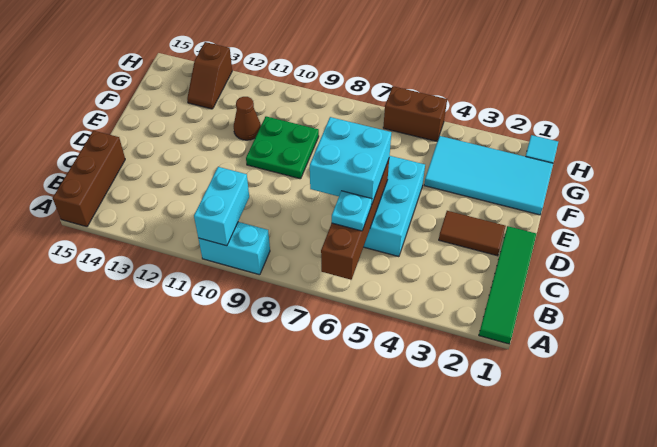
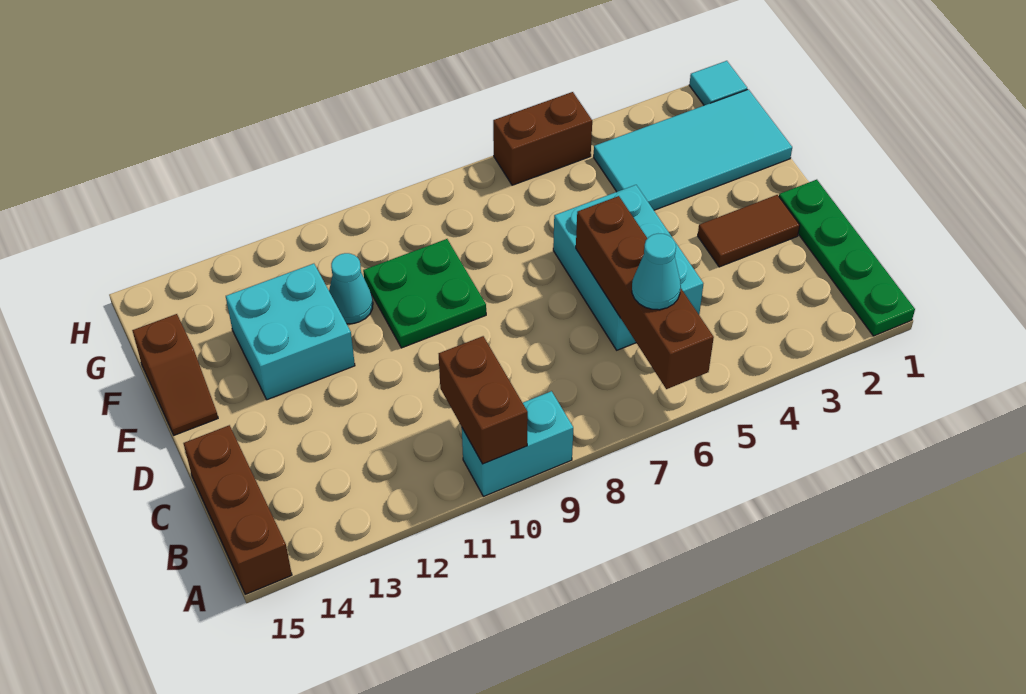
green tile A1:D1 level 1 -> green plate A1:D1 level 1
cyan brick A10:B10 level 2 -> brown brick A10:B10 level 2
cyan plate B6 level 3 -> cyan cone B6 level 3
cyan brick C6:D7 level 3 -> cyan brick E12:F13 level 1
brown cone F11 level 1 -> cyan cone F11 level 1
brown slope G13:H13 level 1 top H -> brown slope E15:F15 level 1 top F

